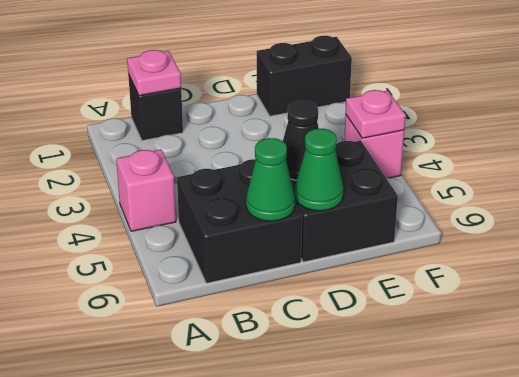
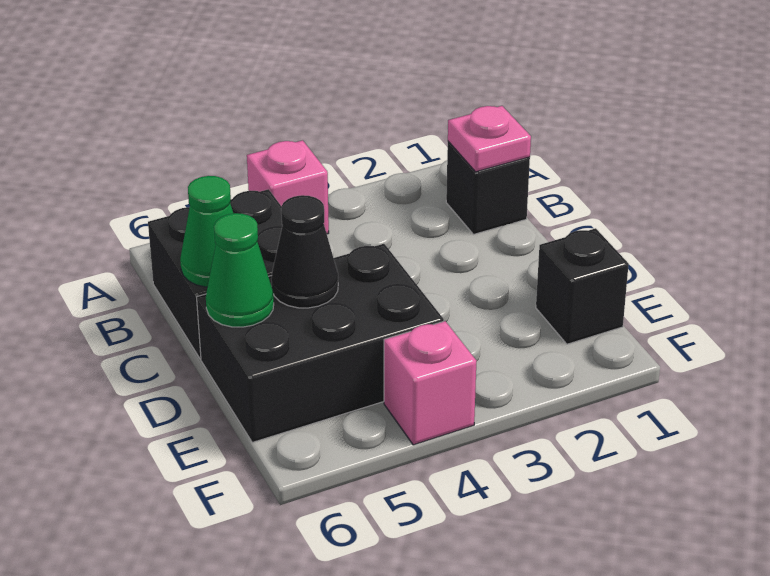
black brick D5:E6 level 1 -> black brick D4:E6 level 1
black brick E1:F1 level 1 -> black brick E1 level 1
pink plate F4 level 2 -> none

